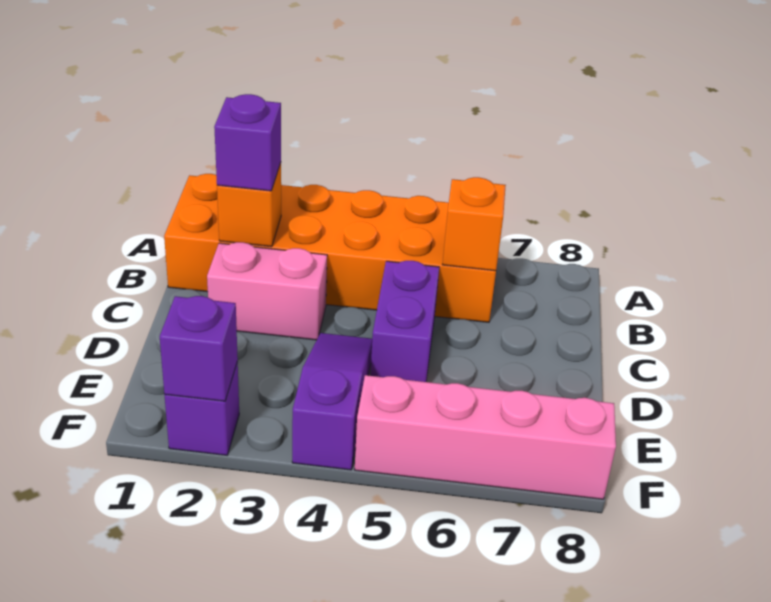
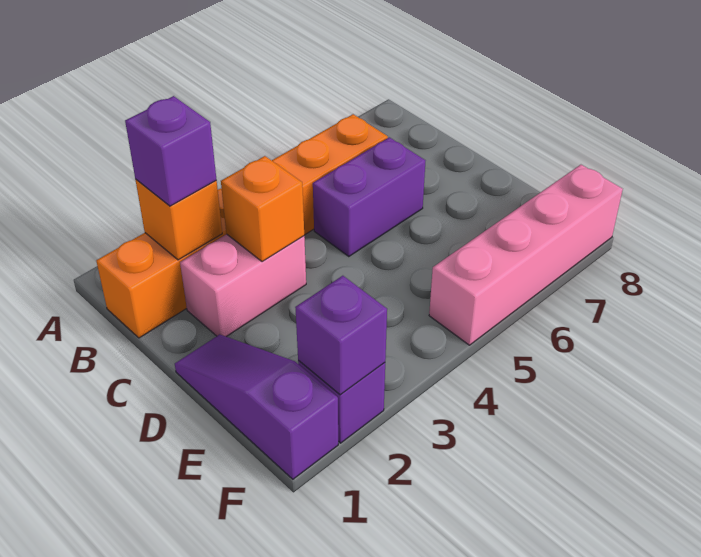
orange brick A1:B6 level 1 -> orange brick B1:B6 level 1
orange brick B6 level 2 -> orange brick C3 level 2
purple brick C5:D5 level 1 -> purple brick C5:C6 level 1
purple slope D4:F4 level 1 top F -> purple slope D1:F1 level 1 top F

